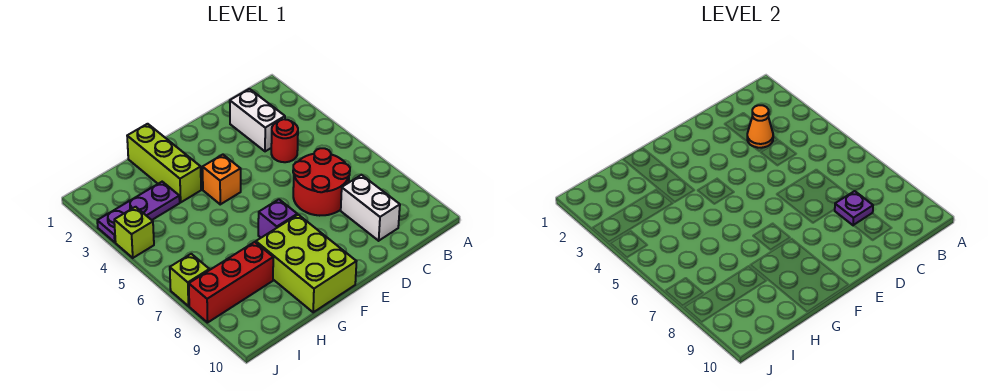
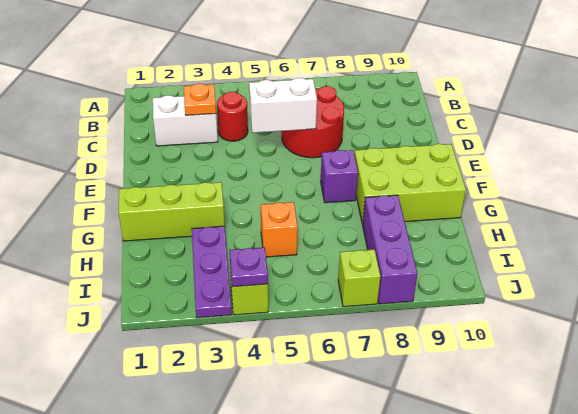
orange cone C3 level 2 -> orange plate C3 level 2
white brick C8:C9 level 1 -> white brick D5:D6 level 2
purple plate C8 level 2 -> purple plate J4 level 2
orange brick F4 level 1 -> orange brick H5 level 1
red brick H8:J8 level 1 -> purple brick H8:J8 level 1

